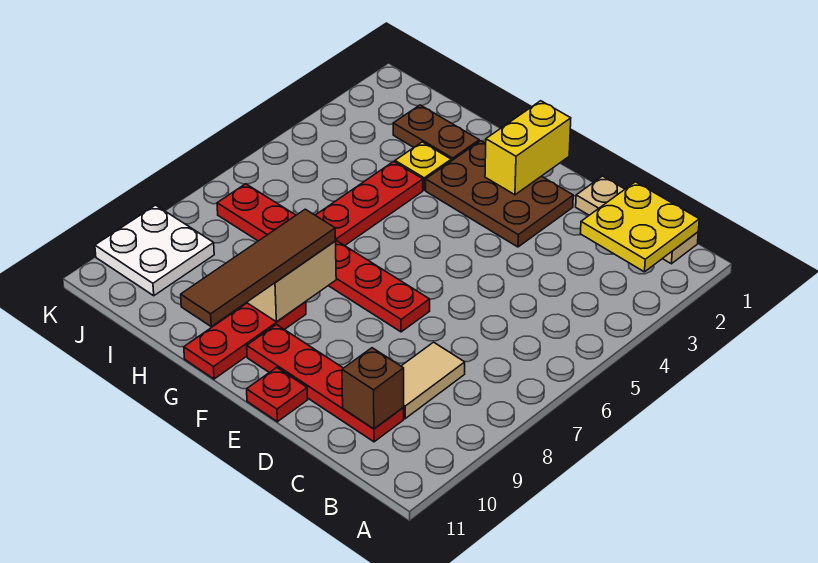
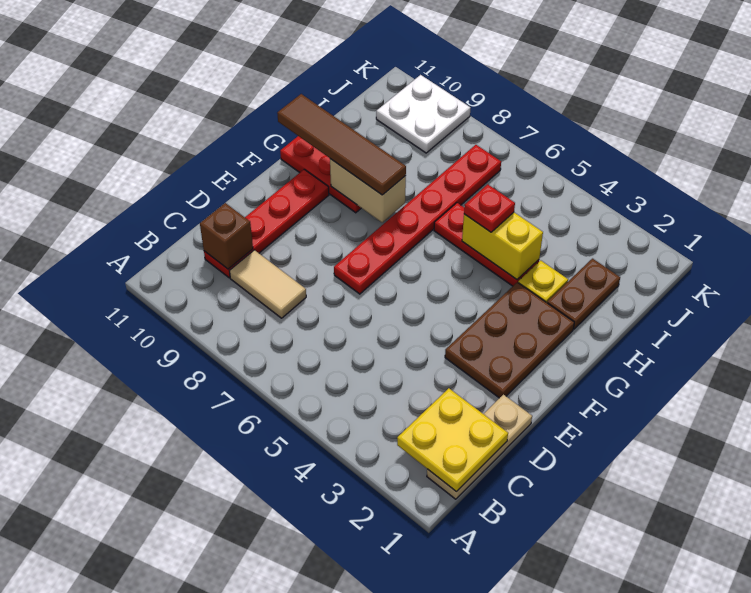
red plate E11 level 1 -> red plate H5 level 3
yellow brick F1:F2 level 2 -> yellow brick H4:H5 level 2

